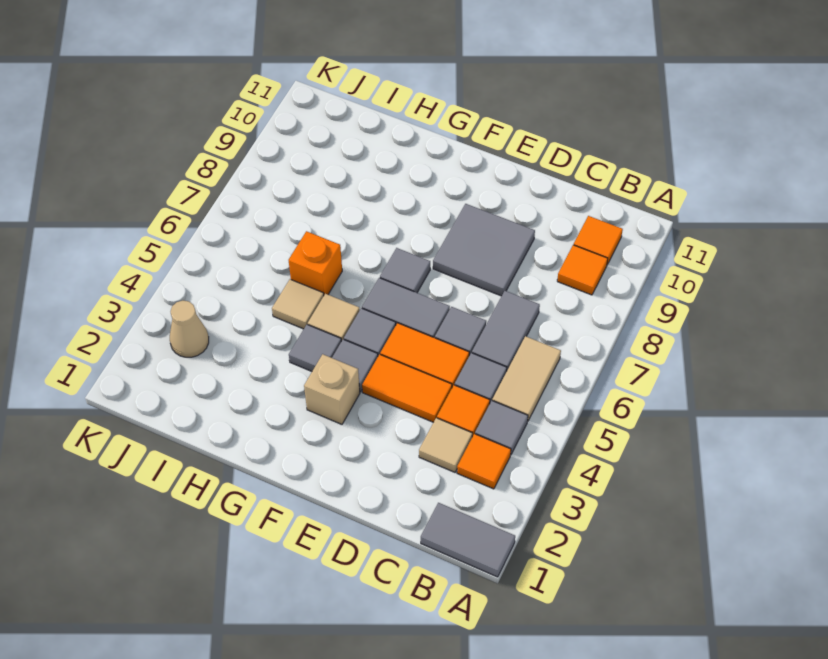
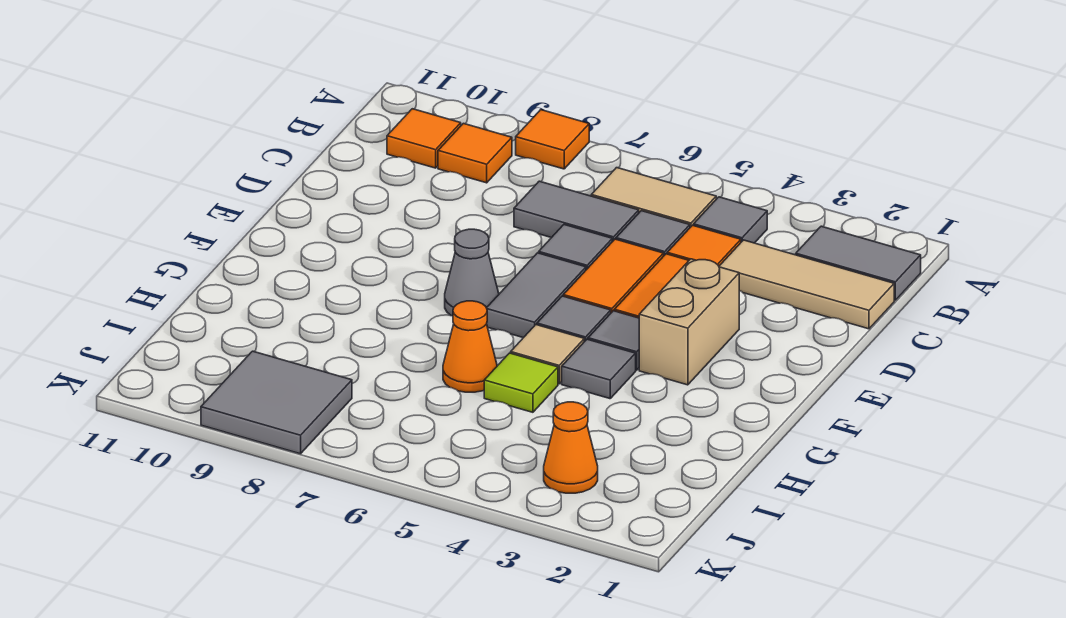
grey tile A1:B1 level 1 -> grey tile B1:B2 level 1
orange tile B3 level 1 -> orange tile A8 level 1
tan tile C3 level 1 -> tan tile C1:C3 level 1
grey tile D8:E9 level 1 -> grey tile J8:K9 level 1
tan brick F3 level 1 -> tan brick E3:F3 level 1
grey tile F7 level 1 -> grey cone F7 level 1
tan tile H5 level 1 -> lime tile H5 level 1
orange brick H6 level 1 -> orange cone H6 level 1
tan cone J3 level 1 -> orange cone J3 level 1

